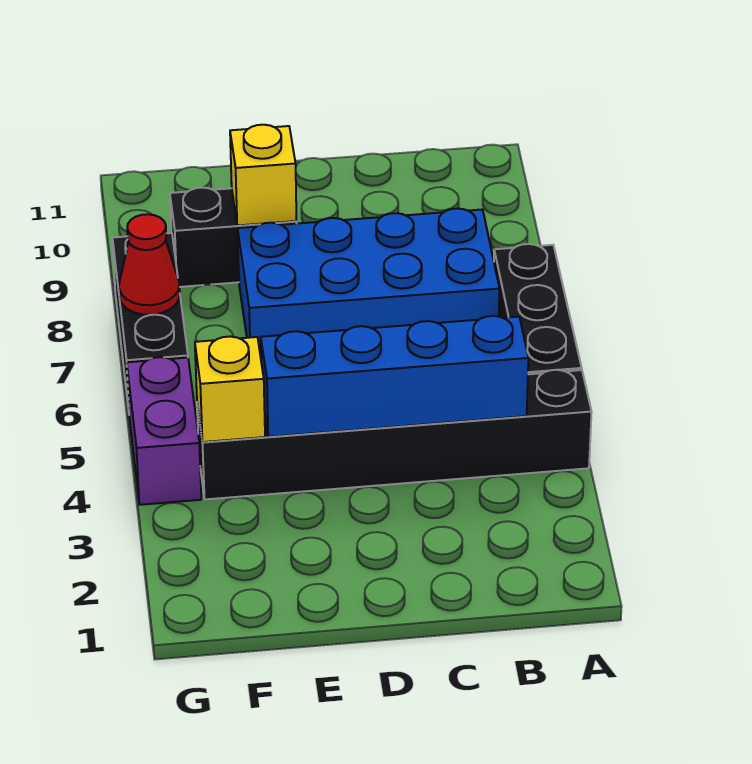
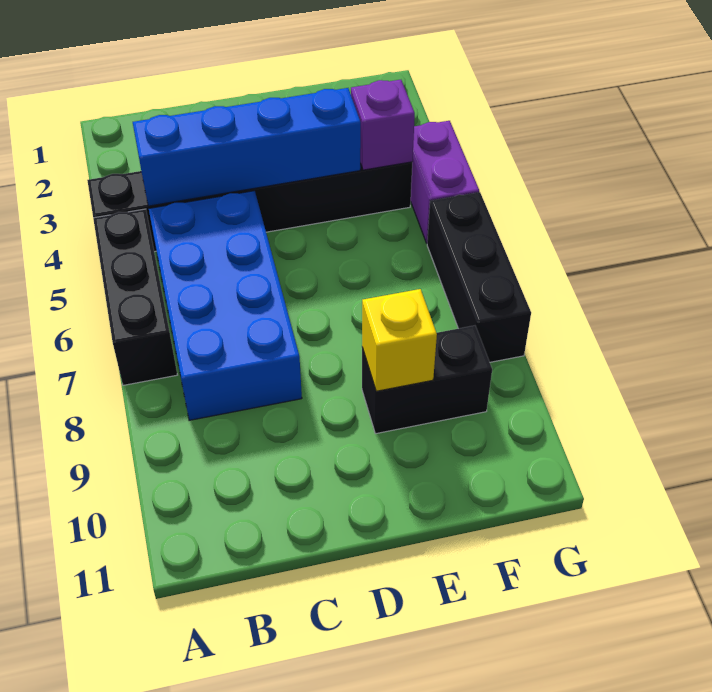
blue brick B7:E8 level 1 -> blue brick B5:C8 level 1
yellow brick F4 level 2 -> purple brick F4 level 2
red cone G7 level 2 -> none

